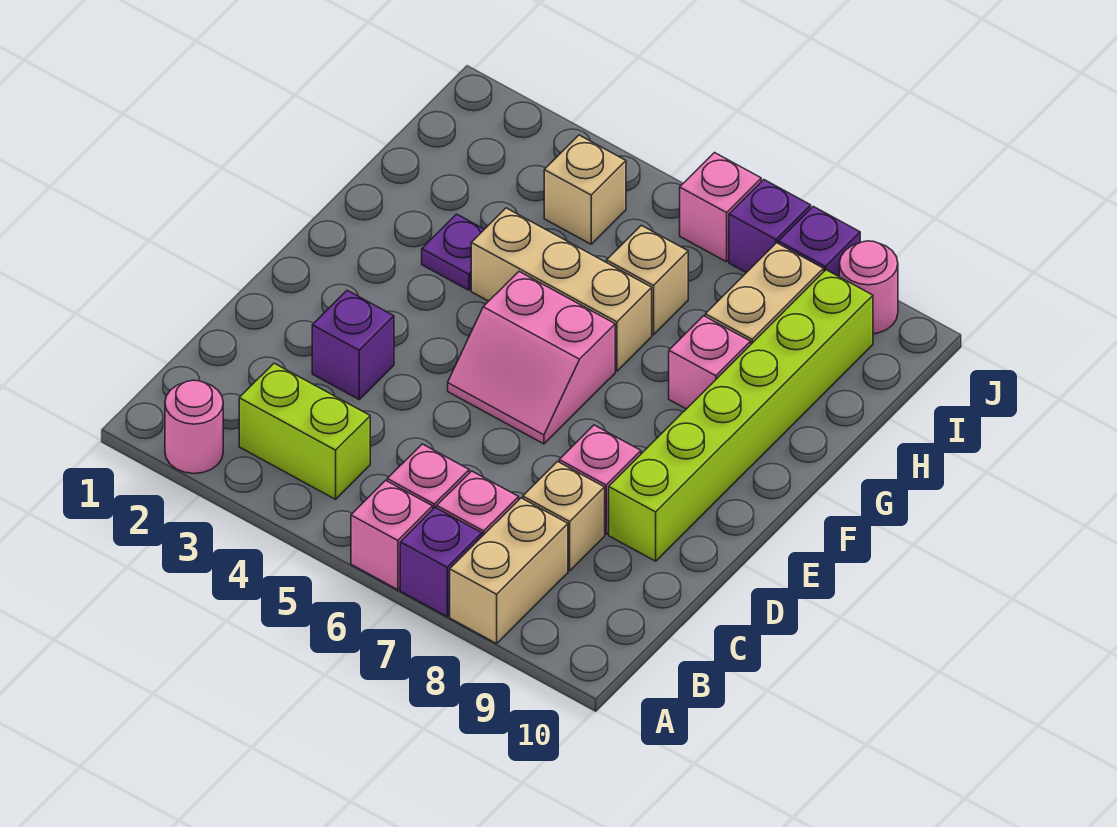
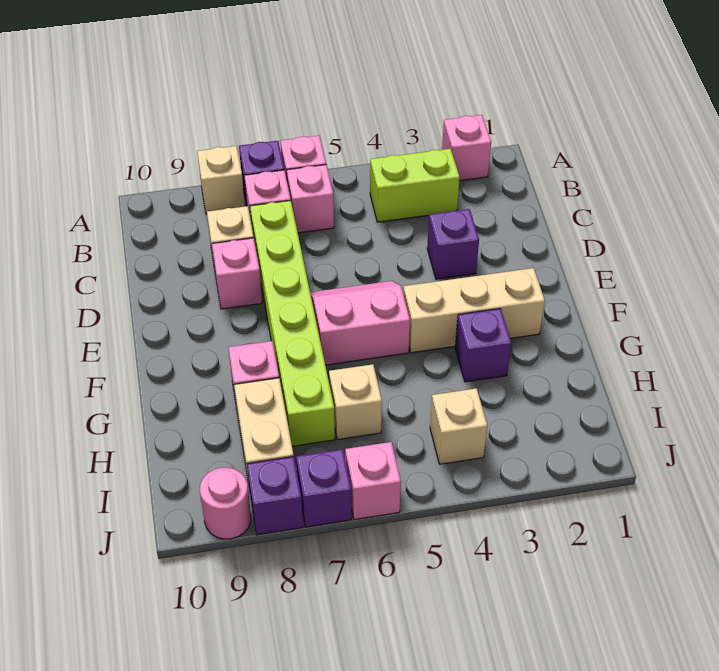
pink round brick A2 level 1 -> pink brick A2 level 1
tan brick A8:B8 level 1 -> tan brick A8 level 1
lime brick D9:I9 level 1 -> lime brick C7:H7 level 1
purple plate G3 level 1 -> purple brick G3 level 1
tan brick G4:G6 level 1 -> tan brick F2:F4 level 1

